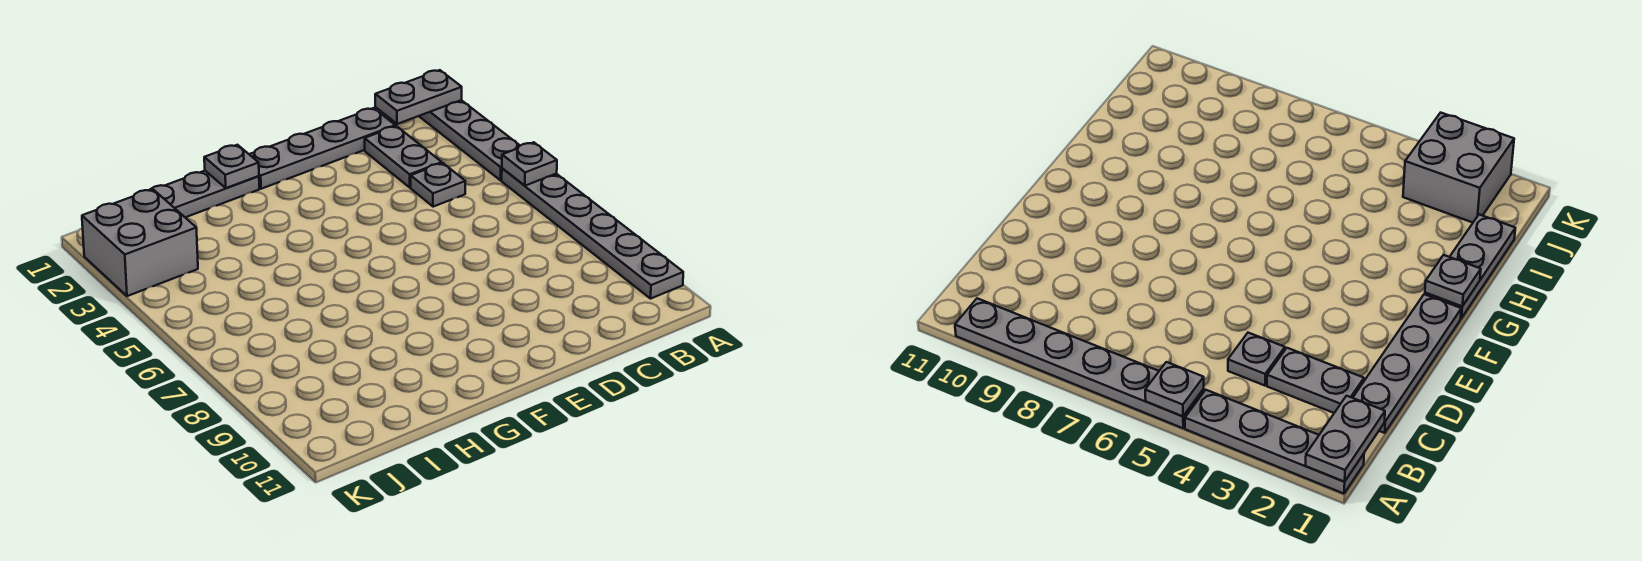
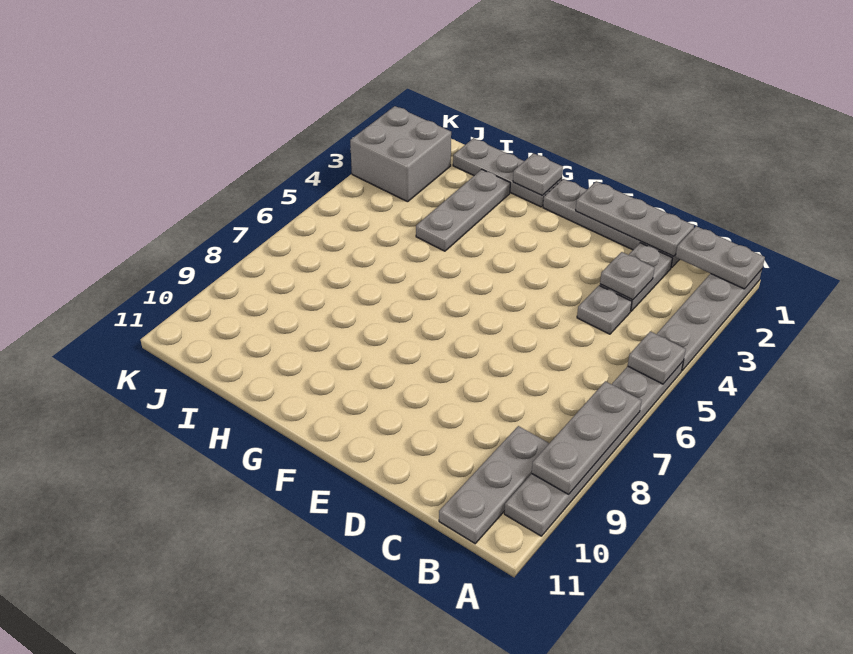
none -> grey plate A7:A9 level 2
none -> grey plate B9:B11 level 1
none -> grey plate C1:E1 level 2
none -> grey plate C3 level 2
none -> grey plate H2:H4 level 1

